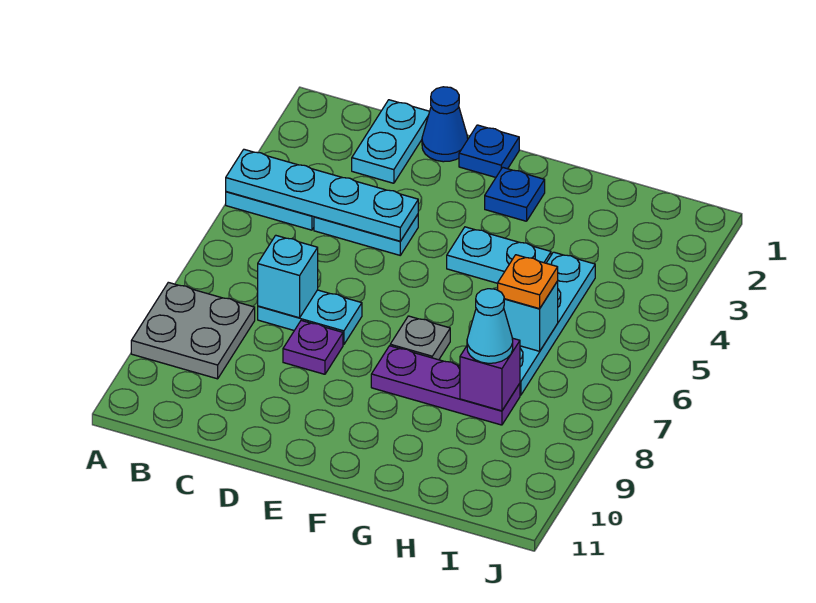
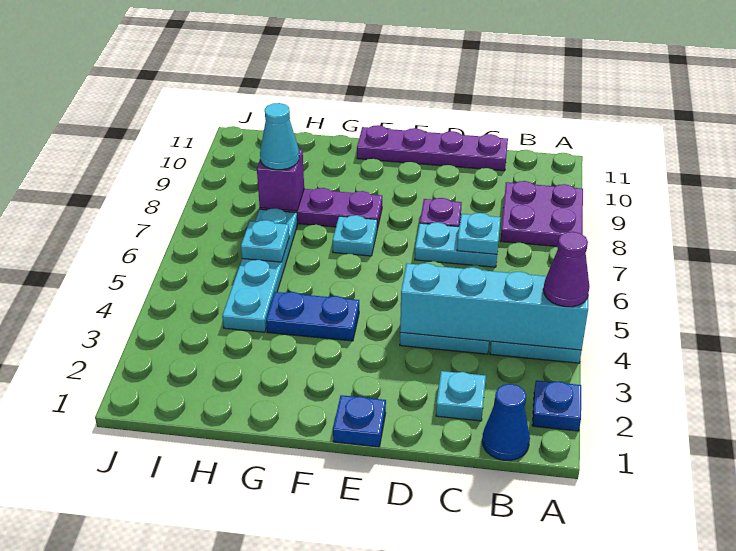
cyan plate A4:D4 level 2 -> cyan brick A4:D4 level 2
none -> purple cone A4 level 3
grey plate A8:B9 level 1 -> purple plate A8:B9 level 1
cyan plate C1:C2 level 1 -> cyan plate C2 level 1
cyan brick C7 level 2 -> cyan plate C7 level 2
none -> purple plate C11:F11 level 1
blue cone D1 level 1 -> blue cone B1 level 1
blue plate F2 level 1 -> blue plate A2 level 1
cyan plate F4:G4 level 1 -> blue plate F4:G4 level 1
grey plate F7 level 1 -> cyan plate F7 level 1
cyan brick H6 level 2 -> cyan plate H6 level 2
orange plate H6 level 3 -> none

